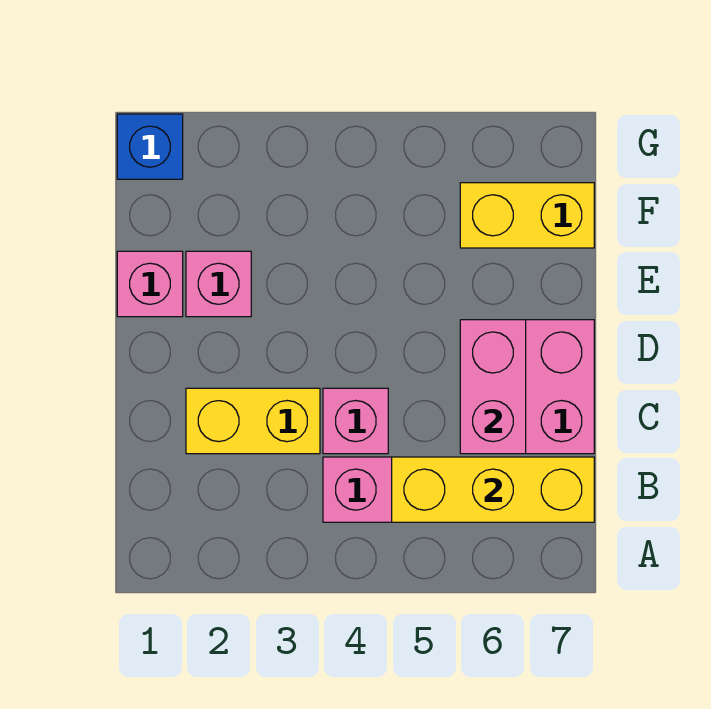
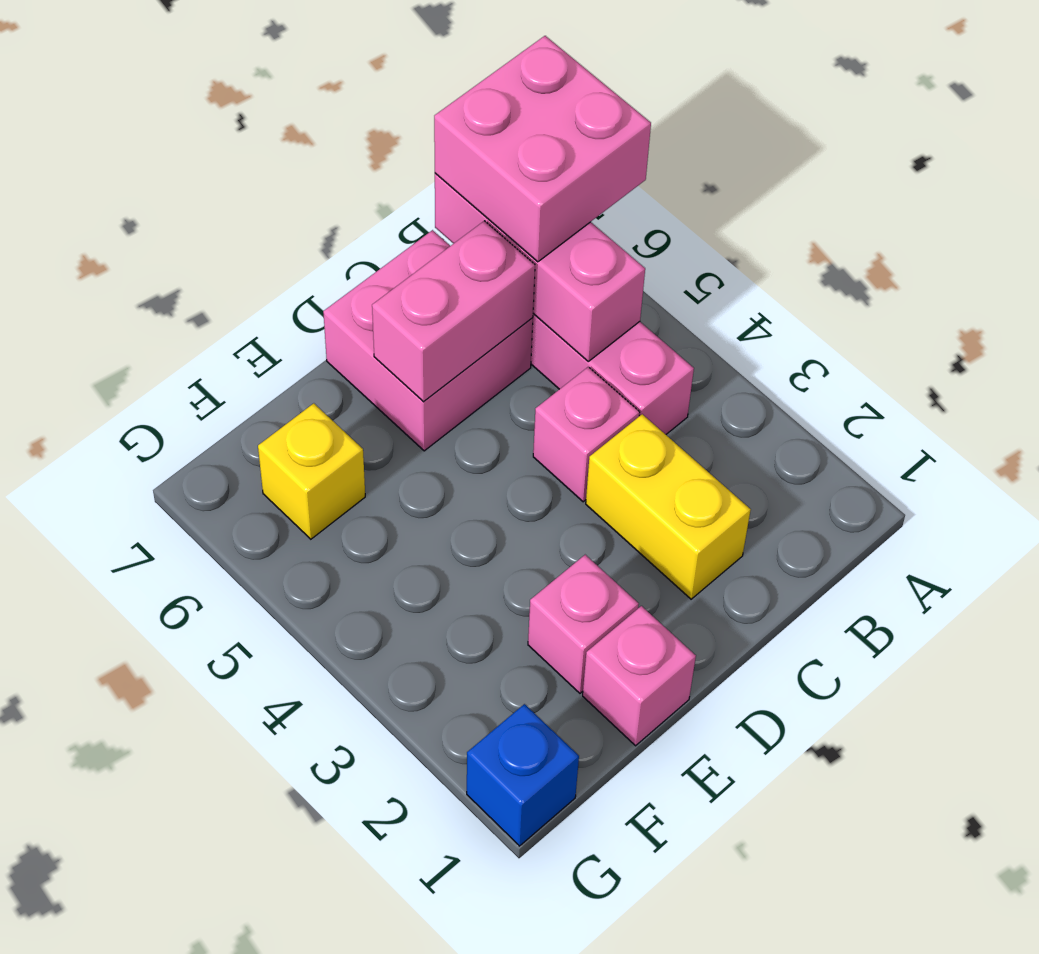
none -> pink brick A6:B7 level 3
yellow brick B5:B7 level 2 -> pink brick B5:B7 level 2
yellow brick F6:F7 level 1 -> yellow brick F6 level 1

